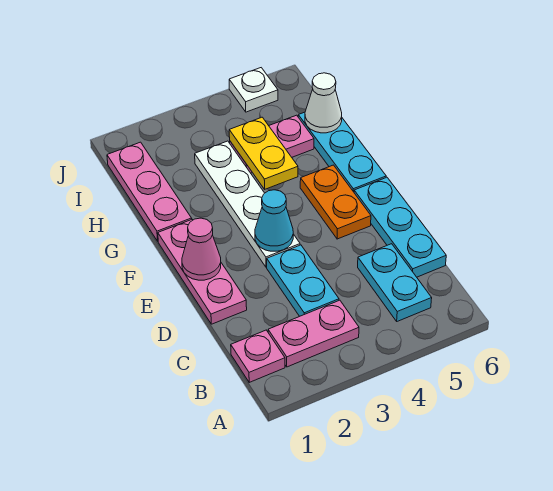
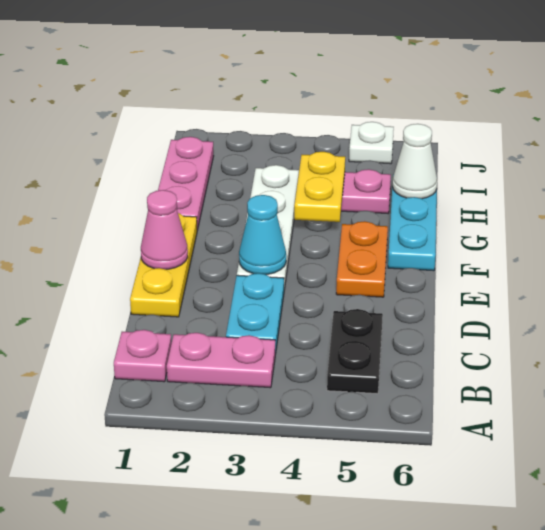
cyan plate B5:C5 level 1 -> black plate B5:C5 level 1
cyan plate C6:E6 level 1 -> none
pink plate D1:F1 level 1 -> yellow plate D1:F1 level 1

